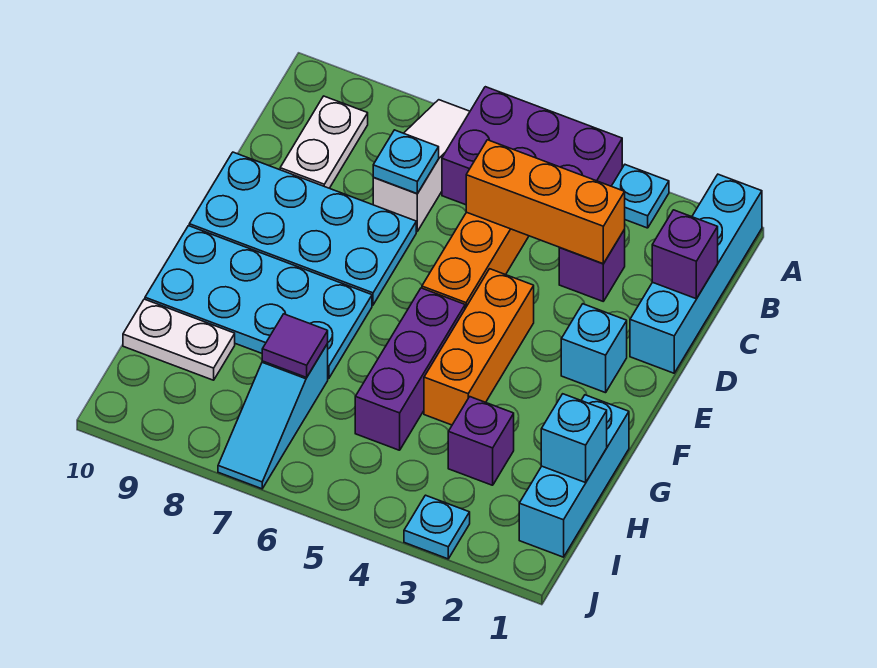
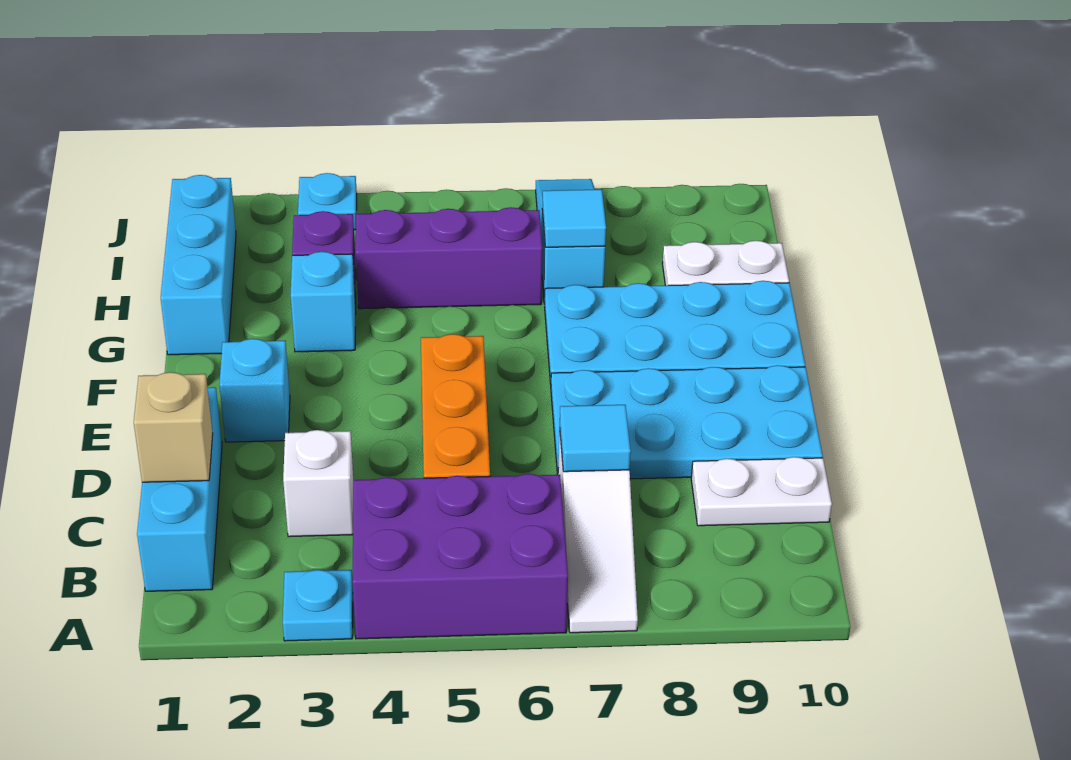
cyan brick A1:D1 level 1 -> cyan brick B1:D1 level 1
white plate B9:C9 level 1 -> white plate C9:C10 level 1
purple brick C1 level 2 -> tan brick C1 level 2
purple brick C3 level 1 -> white brick C3 level 1
orange brick C3:C5 level 2 -> none
cyan plate C7 level 2 -> cyan tile C7 level 2
orange brick E4:G4 level 1 -> none
purple brick F5:H5 level 1 -> purple brick H4:H6 level 1
cyan brick H1 level 2 -> cyan brick G3 level 1
purple tile H7 level 2 -> cyan tile H7 level 2

